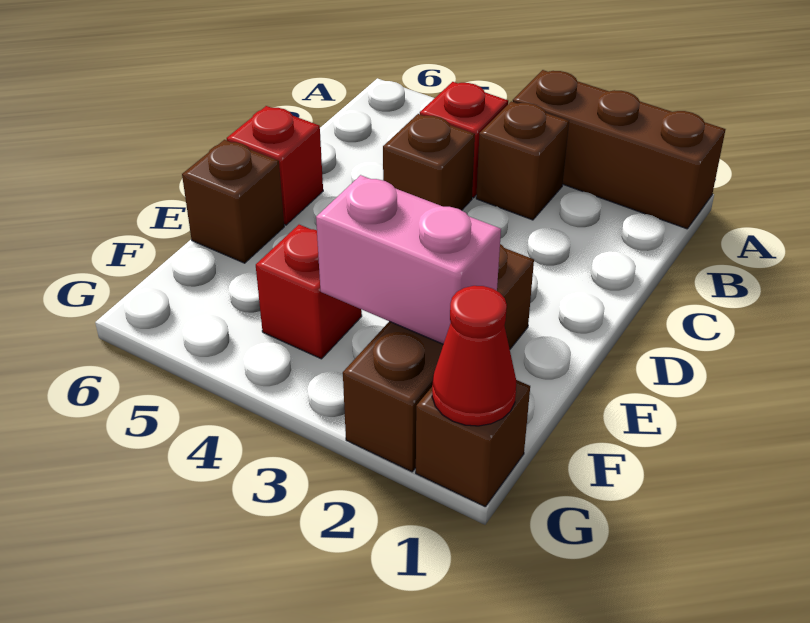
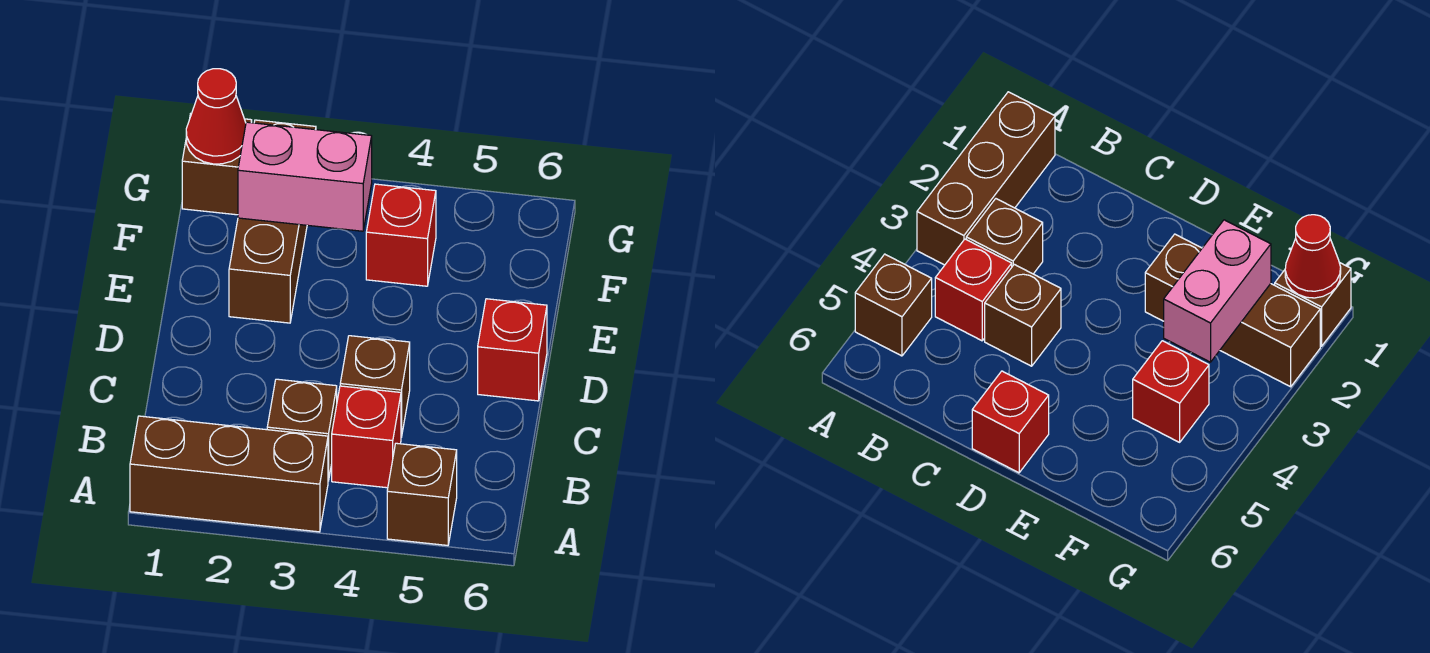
brown brick E6 level 1 -> brown brick A5 level 1

